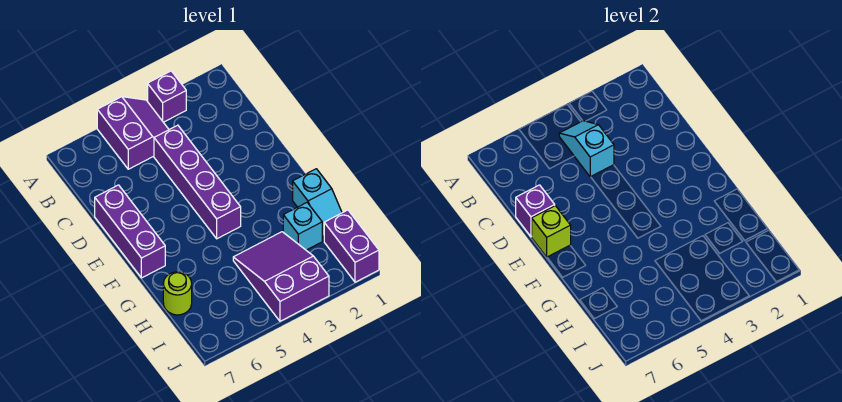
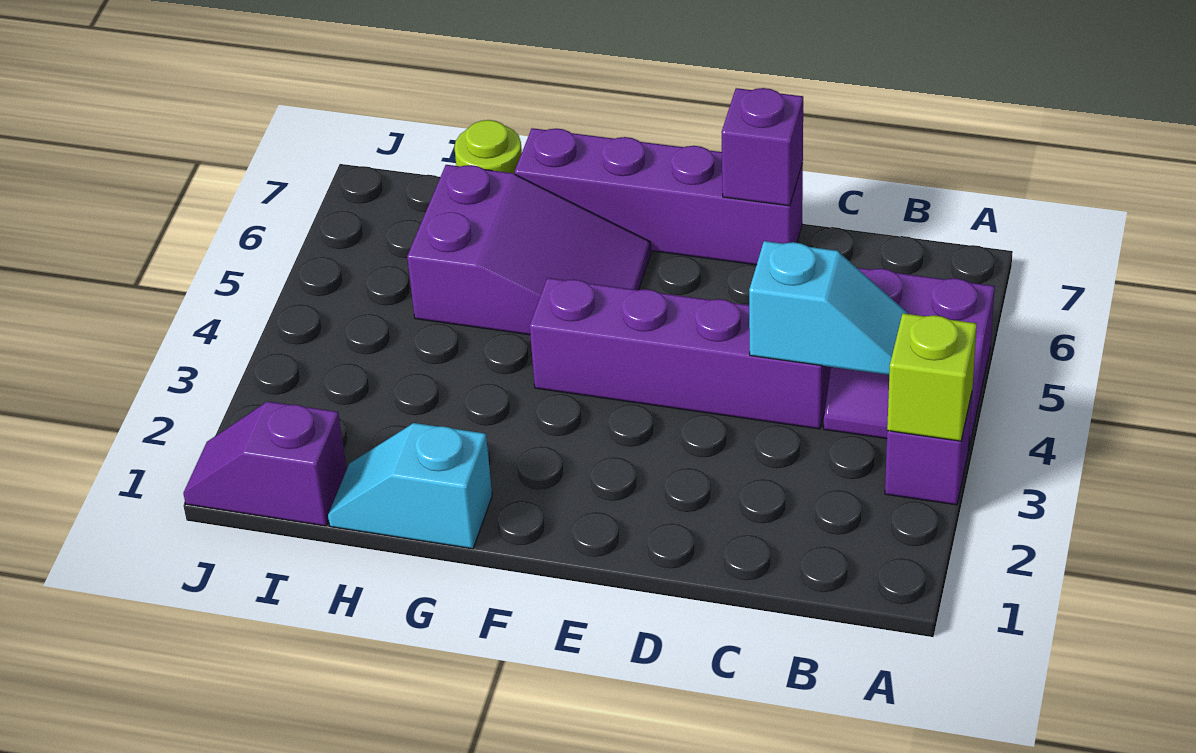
purple brick D7:F7 level 1 -> purple brick D7:G7 level 1
lime brick E7 level 2 -> lime brick A3 level 2
cyan brick H2 level 1 -> none
purple slope H3:J4 level 1 top J -> purple slope F5:H6 level 1 top H
purple brick I1:J1 level 1 -> purple slope I1:J1 level 1 top I

